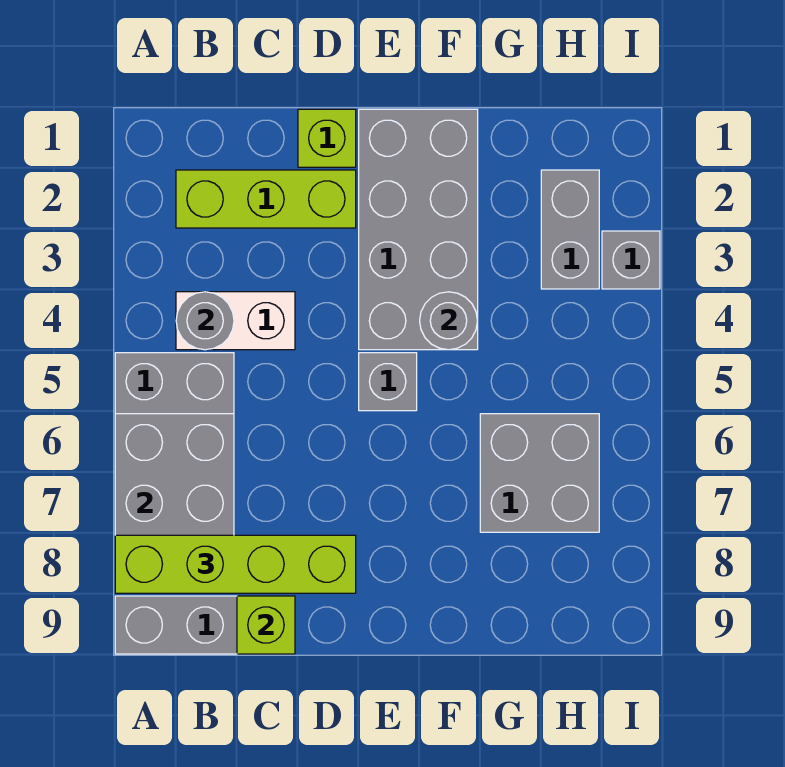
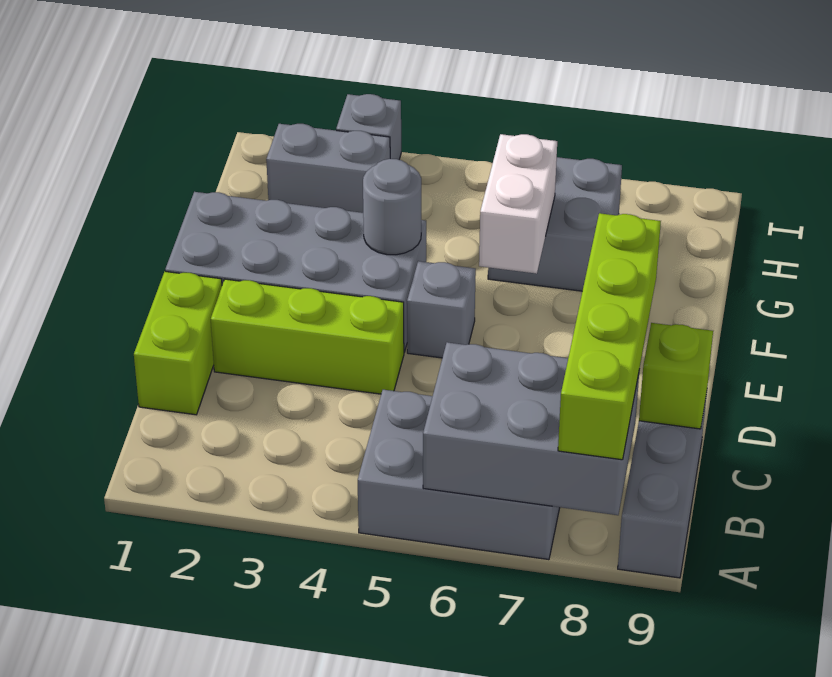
lime brick B2:D2 level 1 -> lime brick D2:D4 level 1
white brick B4:C4 level 1 -> white brick F6:G6 level 2
grey round brick B4 level 2 -> none
lime brick D1 level 1 -> lime brick C1:D1 level 1

